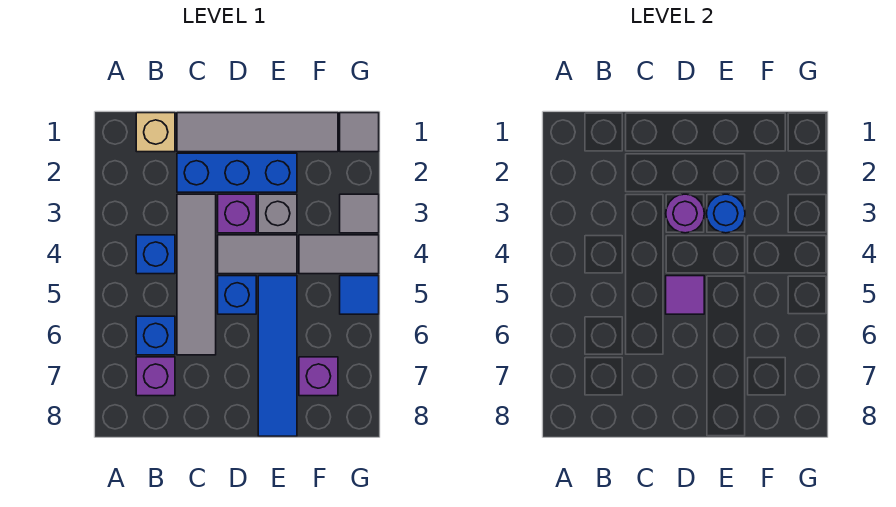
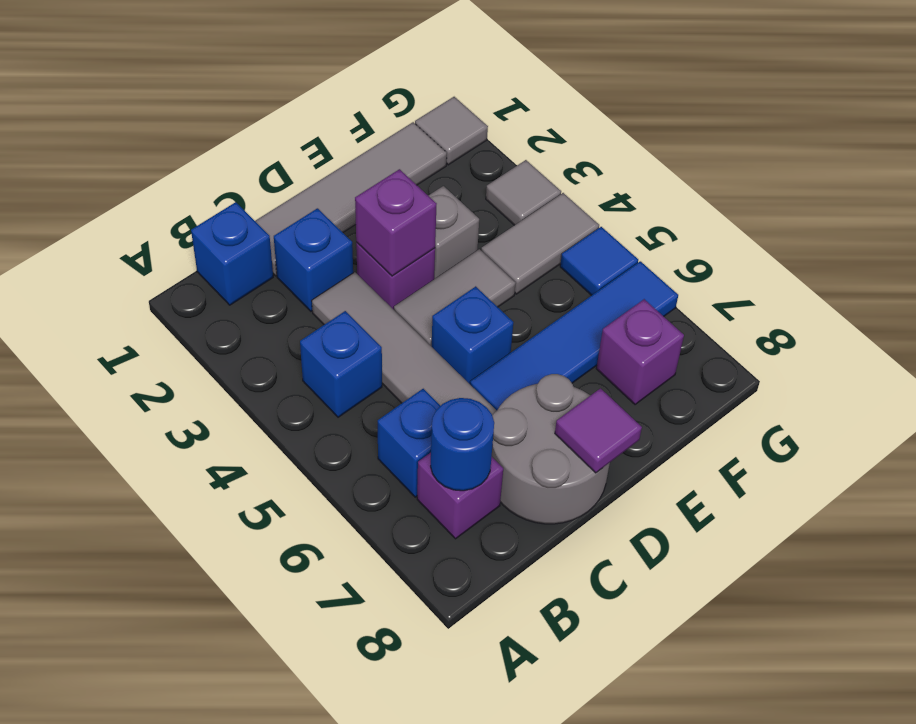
tan brick B1 level 1 -> blue brick B1 level 1
blue brick C2:E2 level 1 -> blue brick C2 level 1
none -> grey round brick C7:D8 level 1
purple round brick D3 level 2 -> purple brick D3 level 2
purple tile D5 level 2 -> purple tile D8 level 2
blue round brick E3 level 2 -> blue round brick B7 level 2
blue tile E5:E8 level 1 -> blue tile D6:G6 level 1

